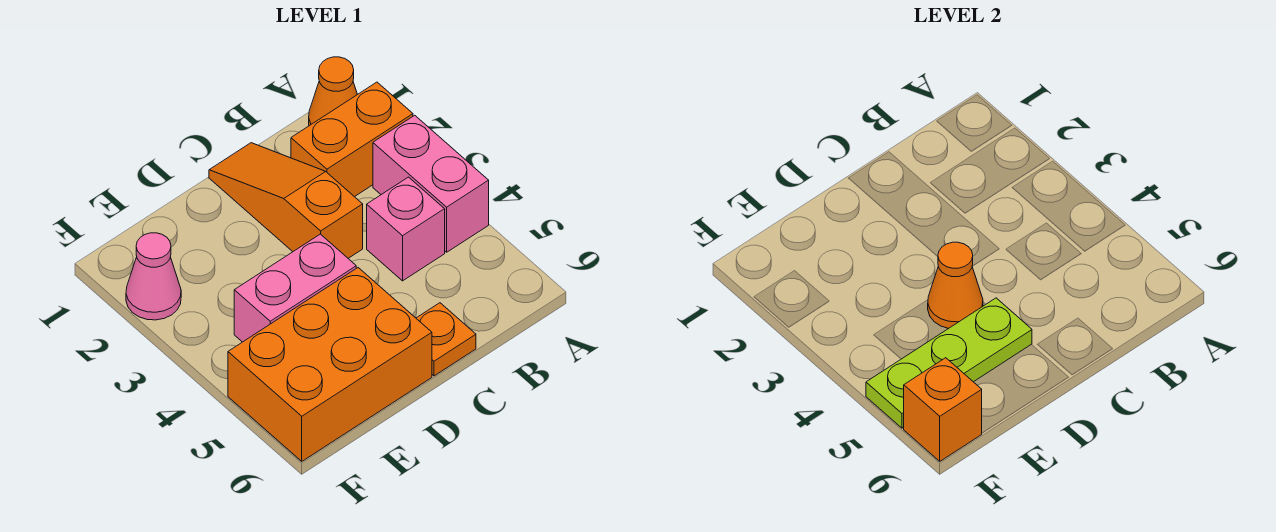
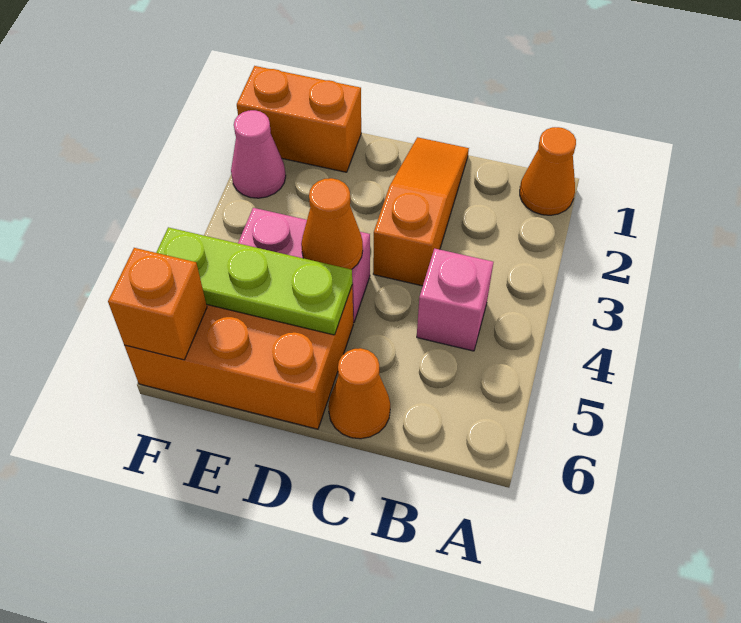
orange brick A2:B2 level 1 -> orange brick E1:F1 level 1
pink brick A3:A4 level 1 -> none
orange plate C6 level 1 -> orange cone C6 level 1

